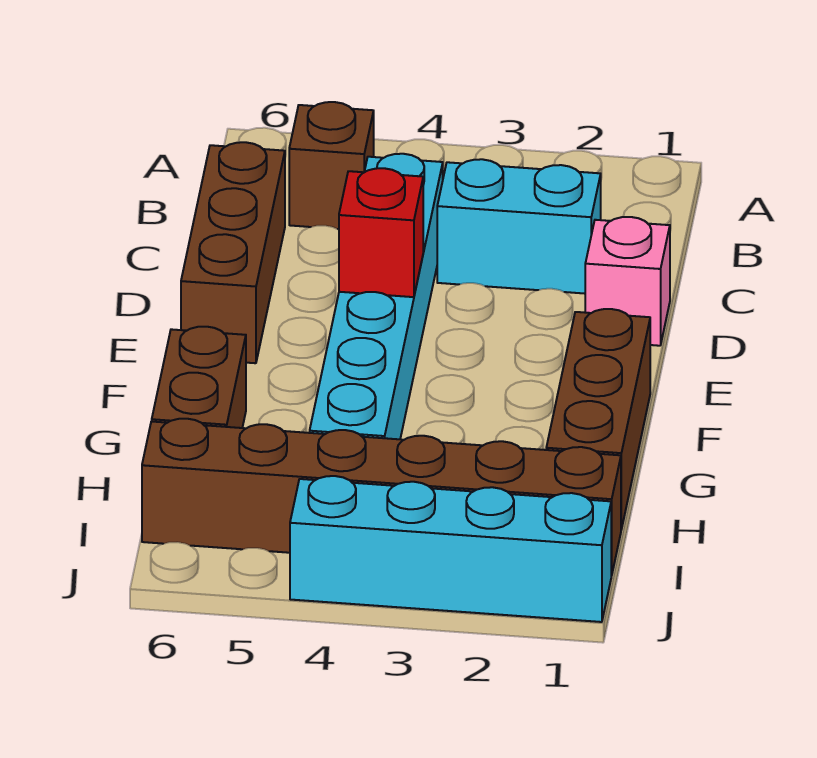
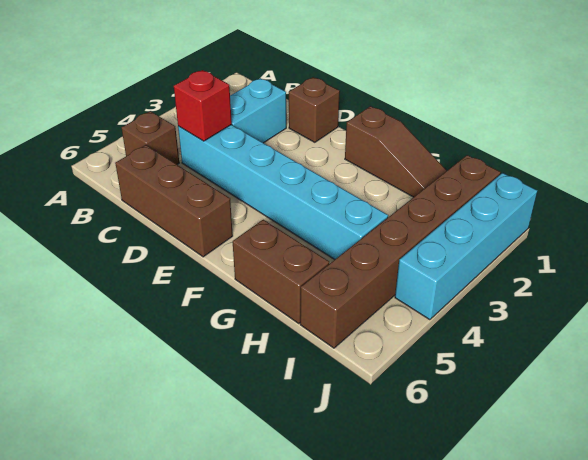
pink brick D1 level 1 -> brown brick D1 level 1
red brick E4 level 2 -> red brick C4 level 2
brown brick F1:H1 level 1 -> brown slope F1:H1 level 1 top F

